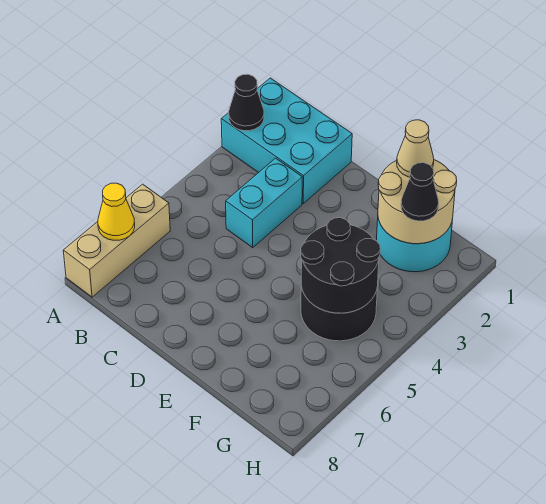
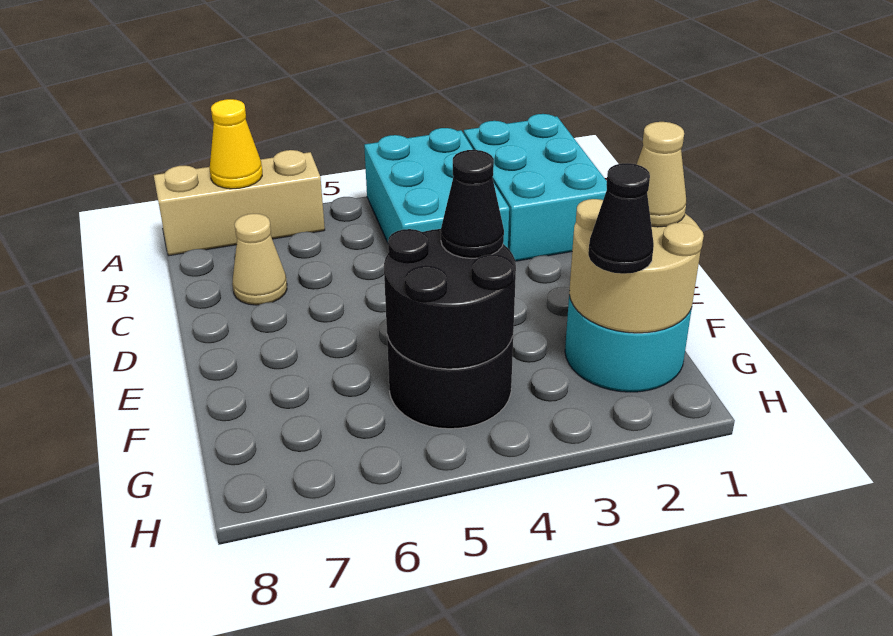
black cone A2 level 2 -> black cone F4 level 3
cyan brick C3:C4 level 1 -> cyan brick A3:C4 level 1
none -> tan cone C7 level 1

